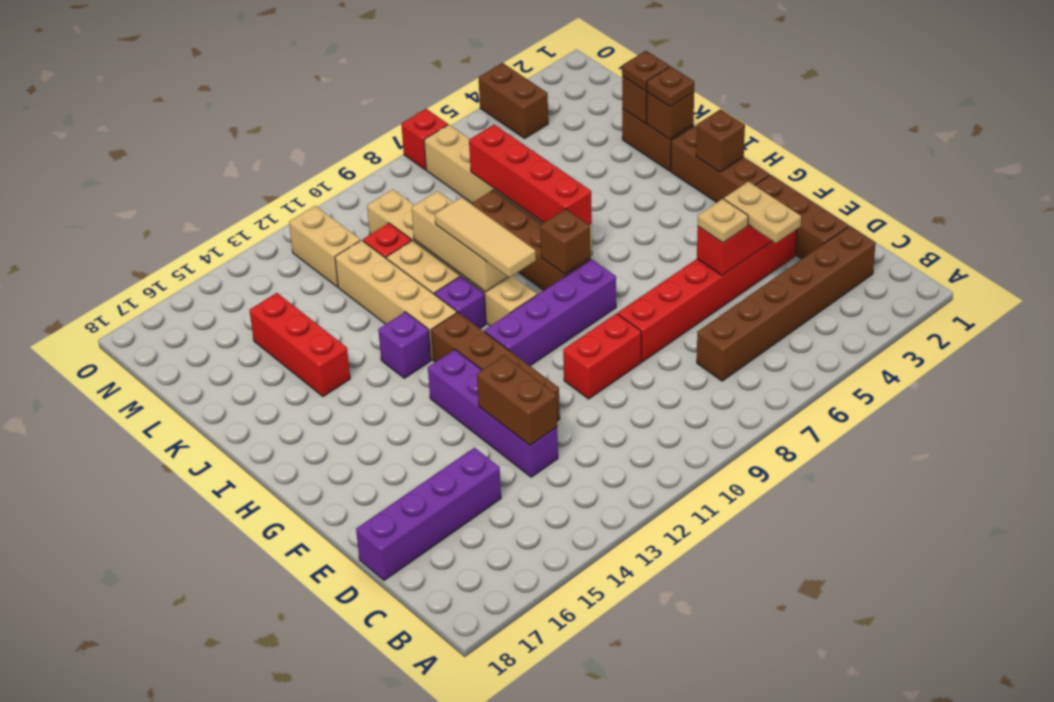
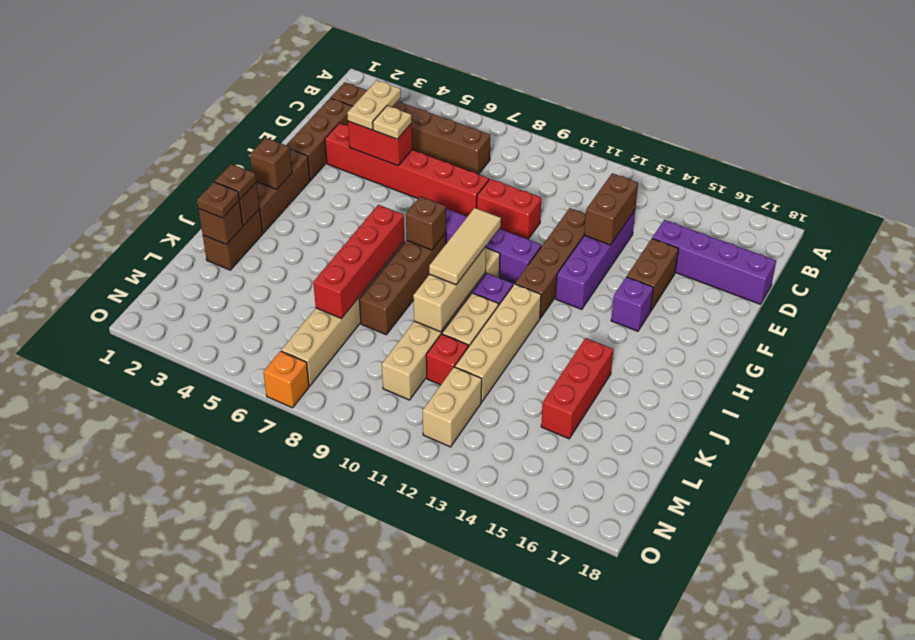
purple brick I13 level 1 -> purple brick G15 level 1
brown brick N4:O4 level 1 -> brown brick E15:F15 level 1
red brick O7 level 1 -> orange brick O7 level 1

